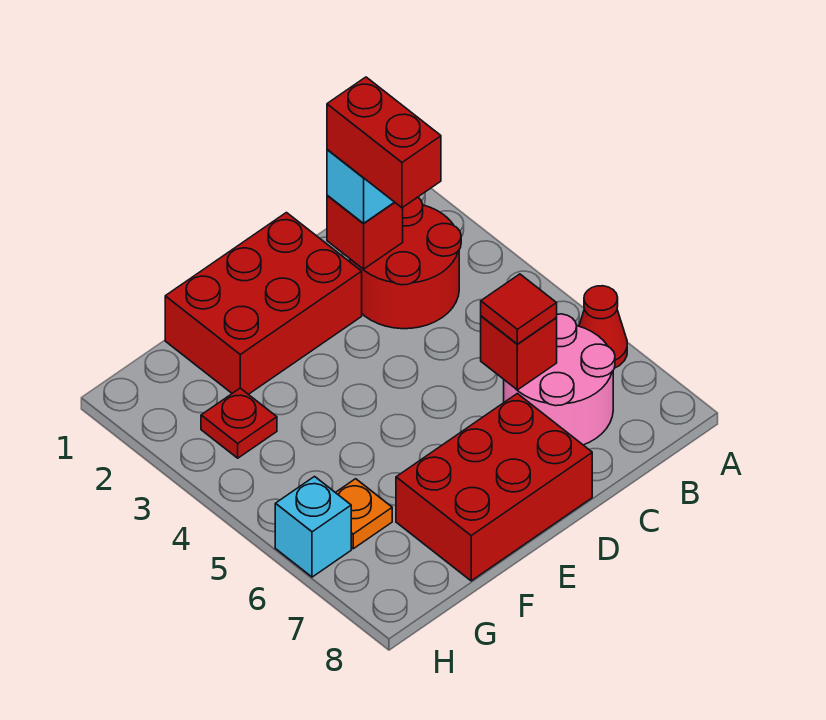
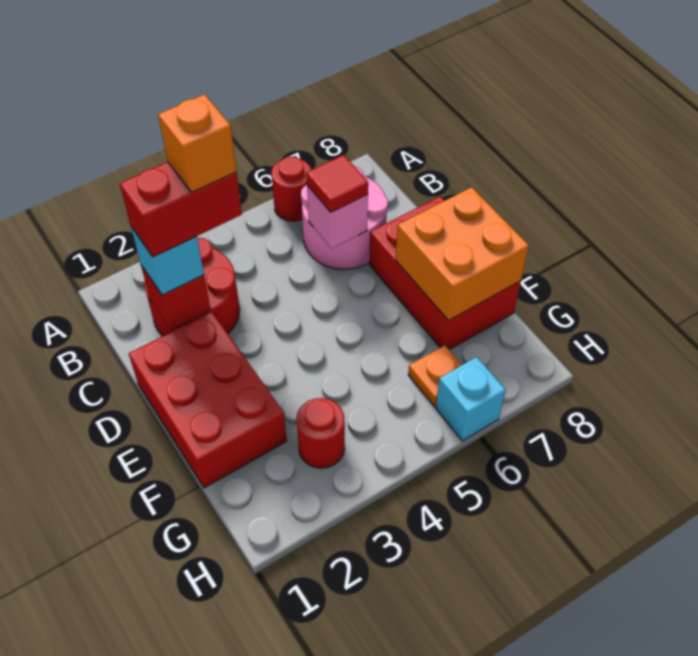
red cone A6 level 1 -> red round brick A6 level 1
none -> orange brick C3 level 5
red brick C6 level 2 -> pink brick C6 level 2
none -> orange brick E7:F8 level 2
red plate G3 level 1 -> red round brick G3 level 1

